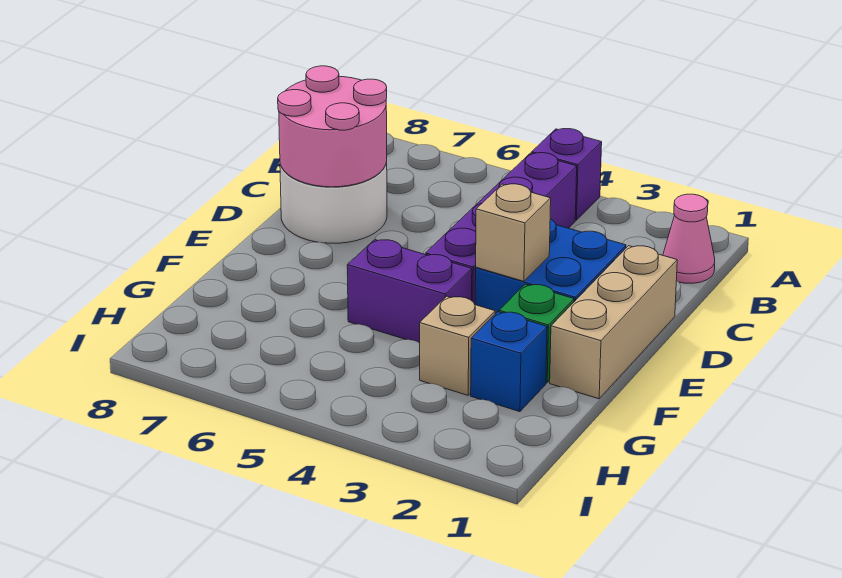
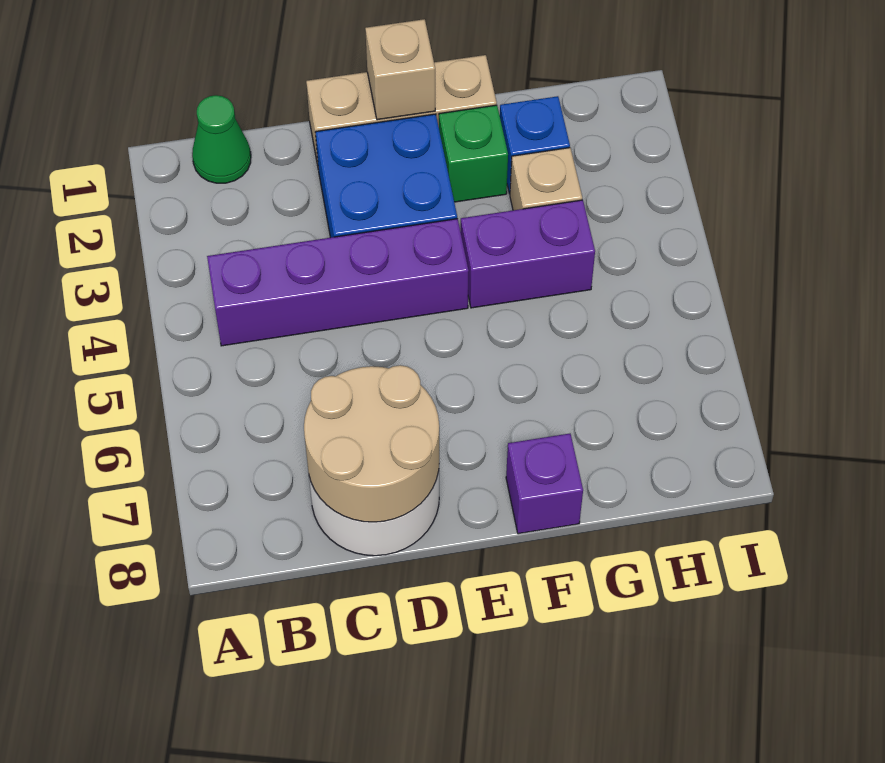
purple brick A4 level 1 -> purple brick F8 level 1
pink cone B1 level 1 -> green cone B1 level 1
pink round brick C7:D8 level 2 -> tan round brick C7:D8 level 2
tan brick E3 level 2 -> tan brick E1 level 2
purple brick F4:F5 level 1 -> purple brick F4:G4 level 1

